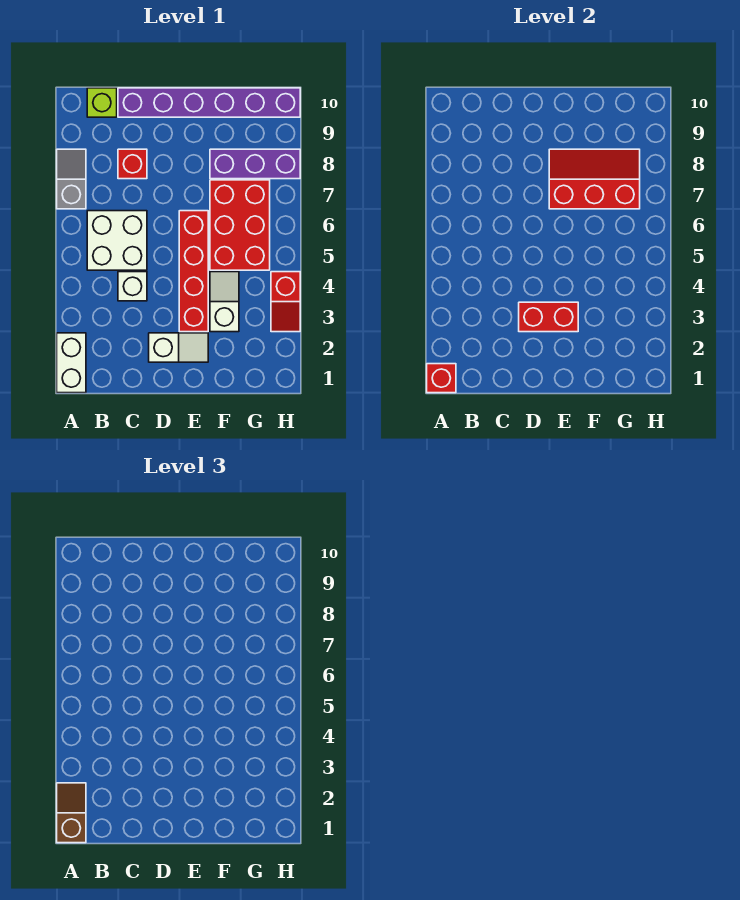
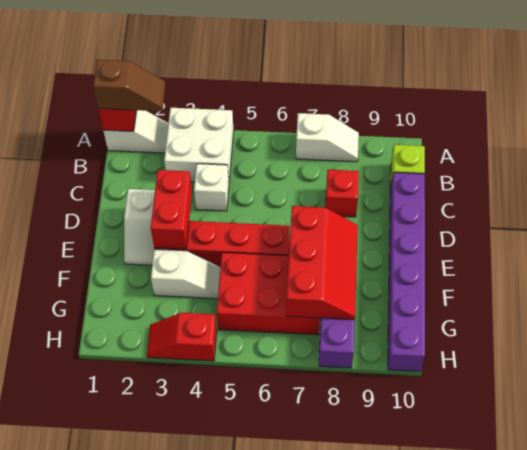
white brick A1:A2 level 1 -> white slope A1:A2 level 1 top 1
grey slope A7:A8 level 1 top 7 -> white slope A7:A8 level 1 top 7
white brick B5:C6 level 1 -> white brick A3:B4 level 1

